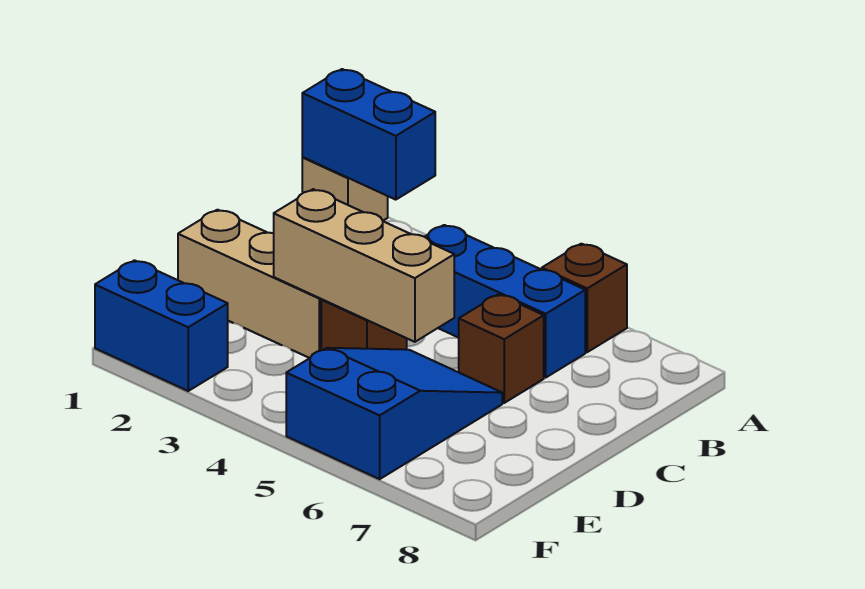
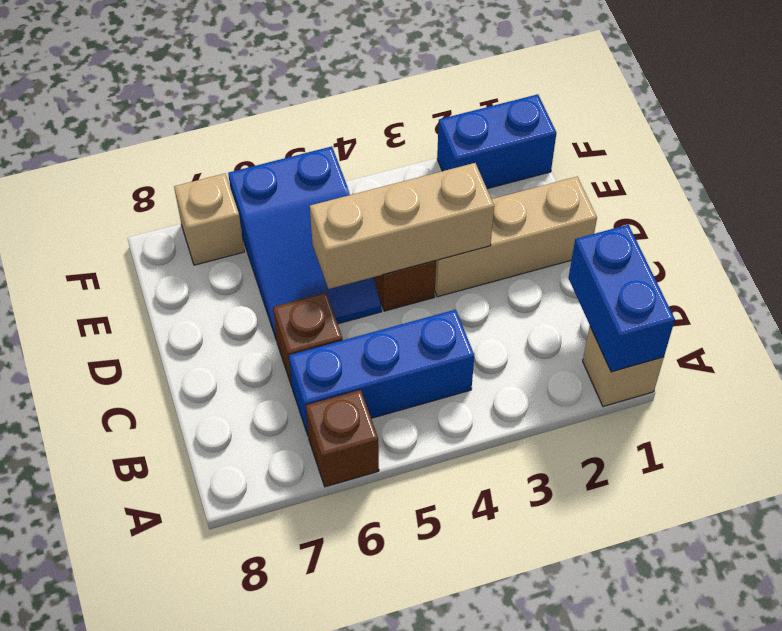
blue brick A1:A2 level 2 -> blue brick A1:B1 level 2
none -> tan brick F7 level 1

